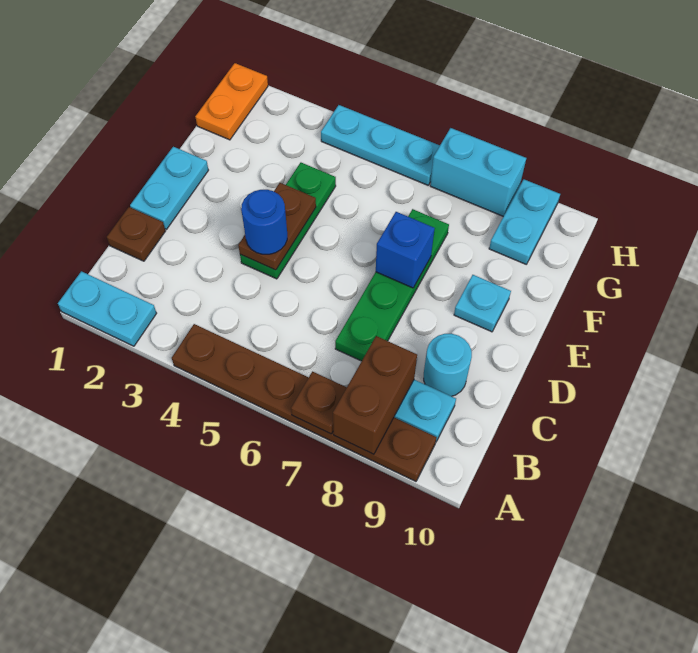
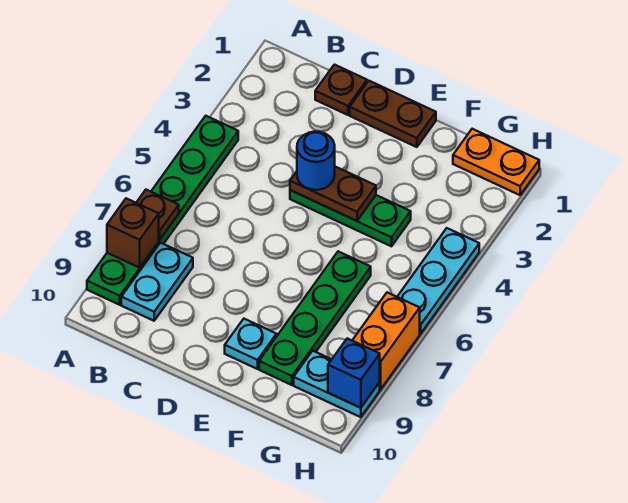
cyan plate A1:A2 level 1 -> none
brown plate A4:A9 level 1 -> green plate A4:A9 level 1
brown brick A8:B8 level 2 -> brown brick A8 level 2
green plate C7:F7 level 1 -> green plate F6:F9 level 1
cyan round brick C9 level 1 -> none
cyan plate D1:E1 level 1 -> brown plate D1:E1 level 1
blue brick E7 level 2 -> blue brick H9 level 2
cyan brick H7:H8 level 1 -> orange brick H7:H8 level 1

